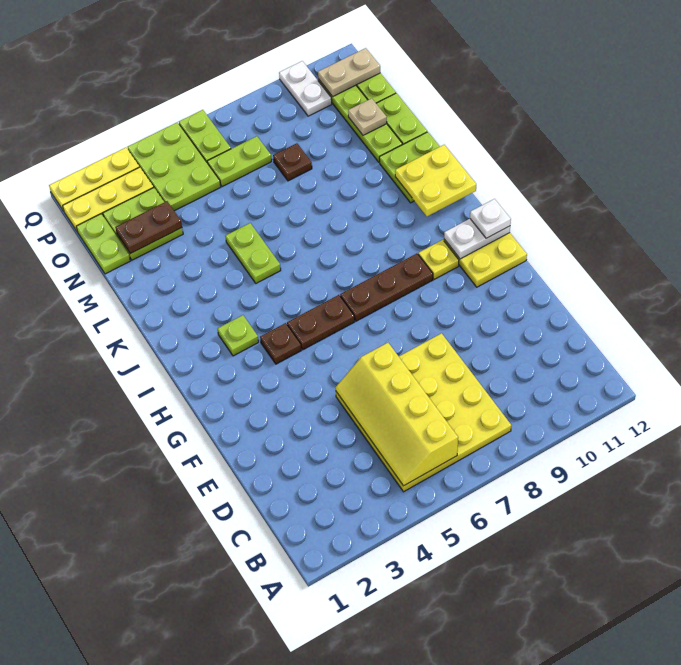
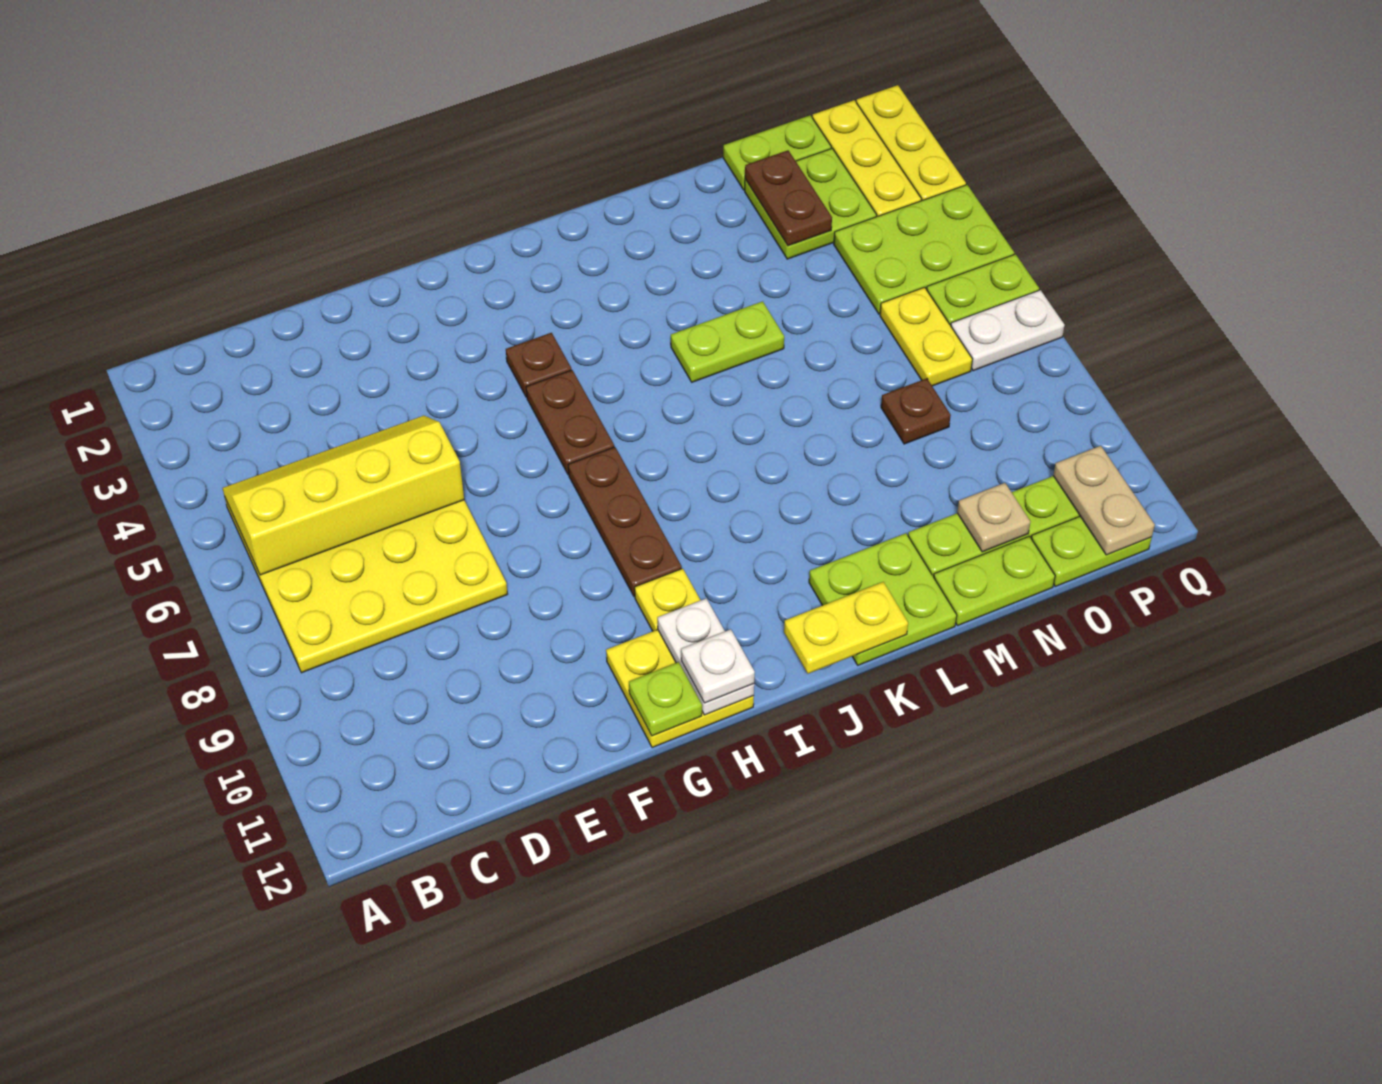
lime plate I3 level 1 -> lime plate G12 level 2
yellow plate J11:K12 level 2 -> yellow plate J12:K12 level 2
lime plate O6:O7 level 1 -> yellow plate O6:O7 level 1
white plate P10:Q10 level 1 -> white plate P7:Q7 level 1

